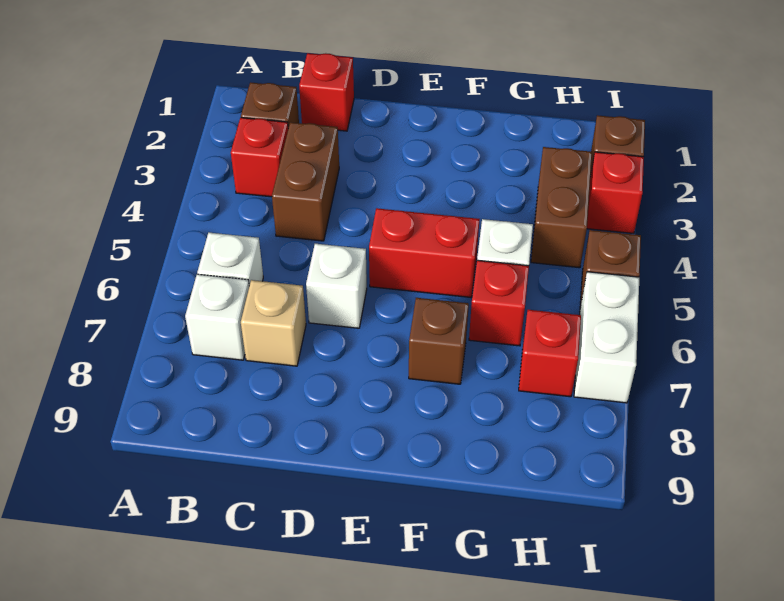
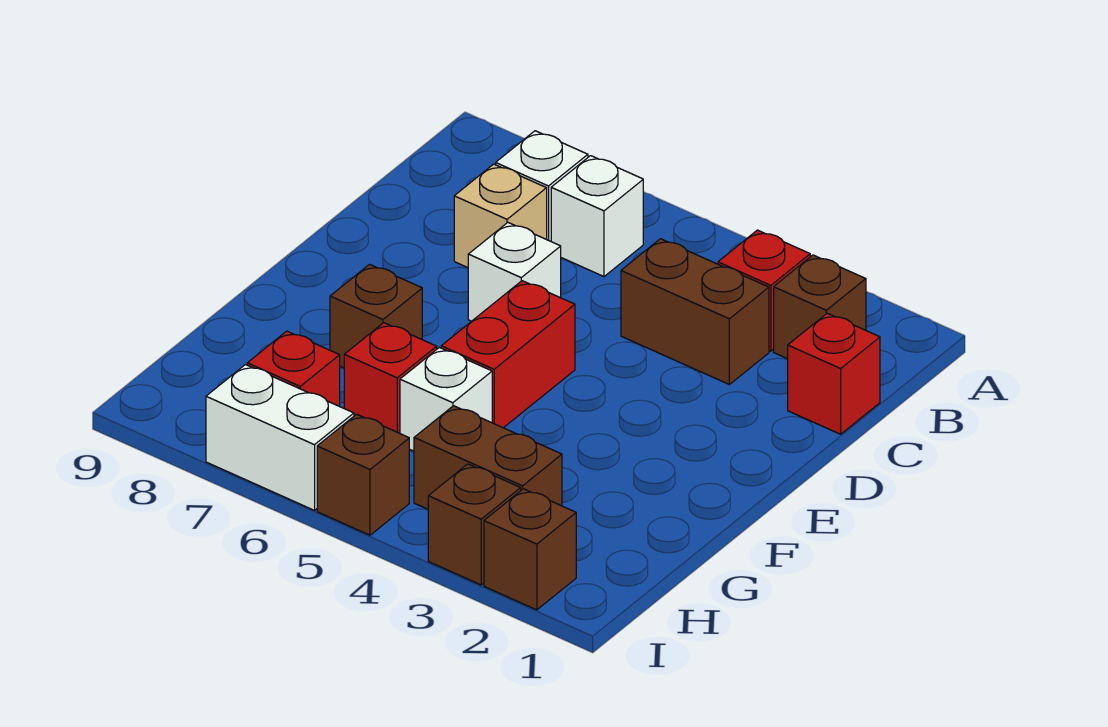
red brick I3 level 1 -> brown brick I3 level 1

